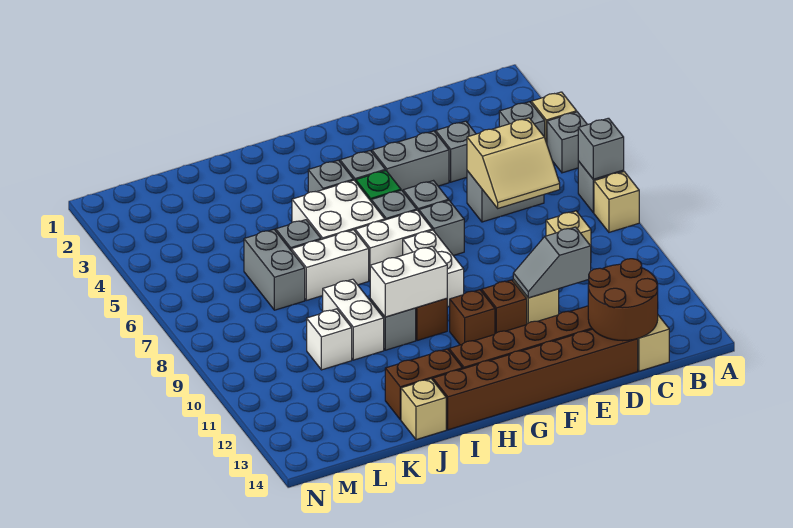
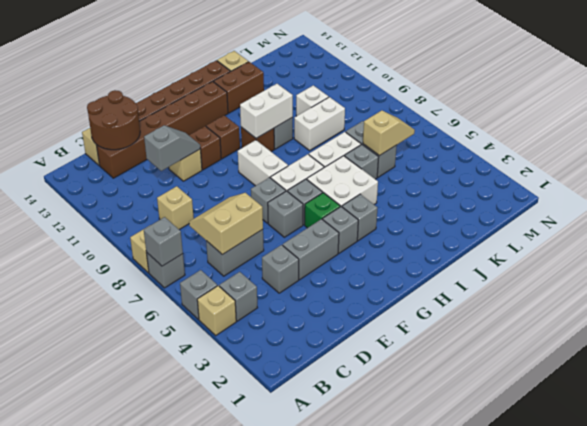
white brick J9:J10 level 1 -> white brick J9:K9 level 1
none -> tan slope K6:L6 level 2 top K

